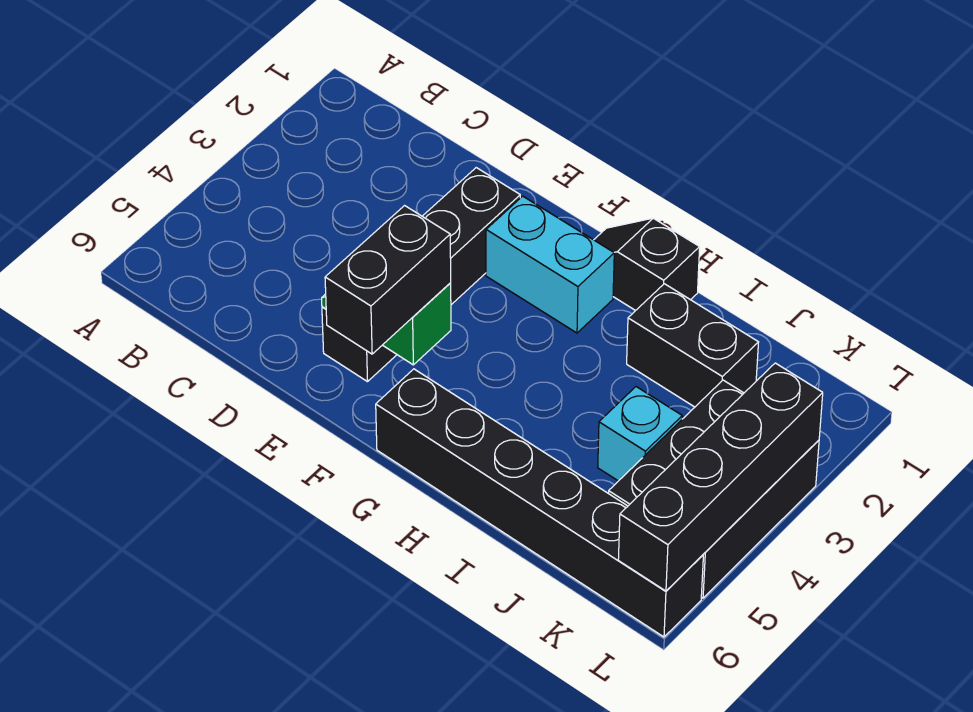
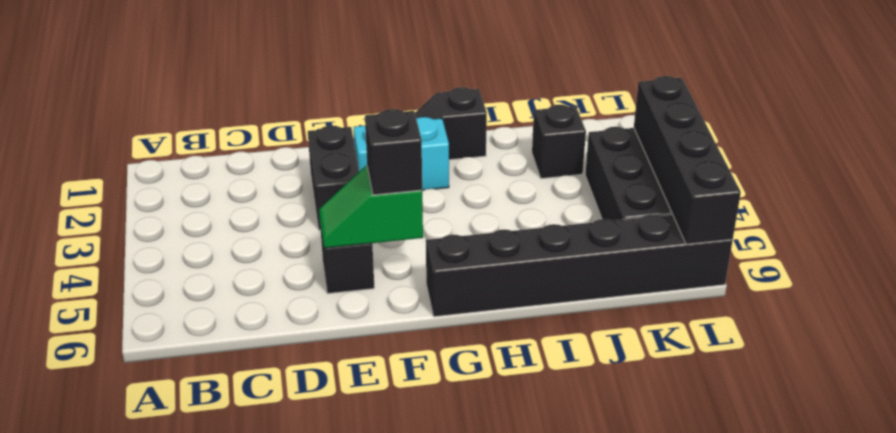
black brick F5:F6 level 3 -> black brick F5 level 3
black brick I2:J2 level 1 -> black brick J2 level 1
cyan brick J4 level 1 -> none

